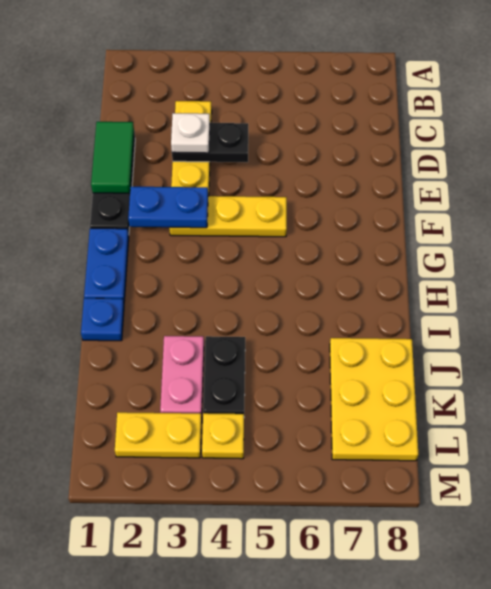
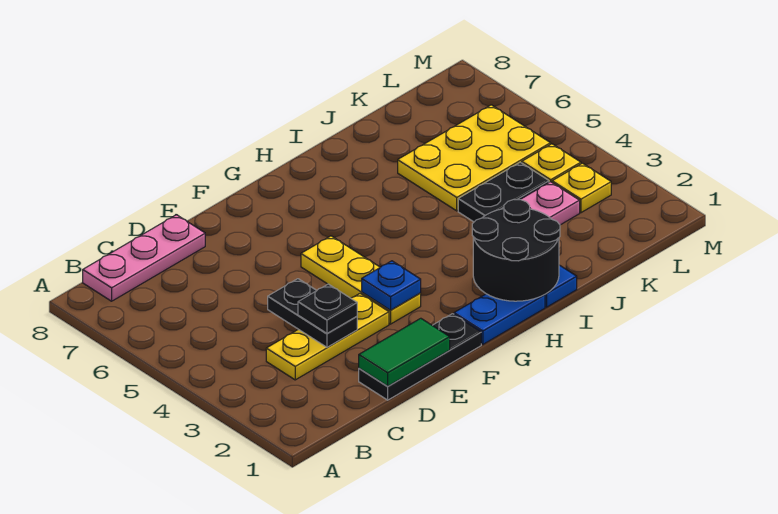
none -> pink plate B8:D8 level 1
white plate D3 level 3 -> black plate D3 level 3
blue plate F2:F3 level 2 -> blue plate F3 level 2
none -> black round brick H1:I2 level 2
yellow plate J7:L8 level 1 -> yellow plate J5:L6 level 1
yellow plate L2:L3 level 1 -> yellow plate L3 level 1

